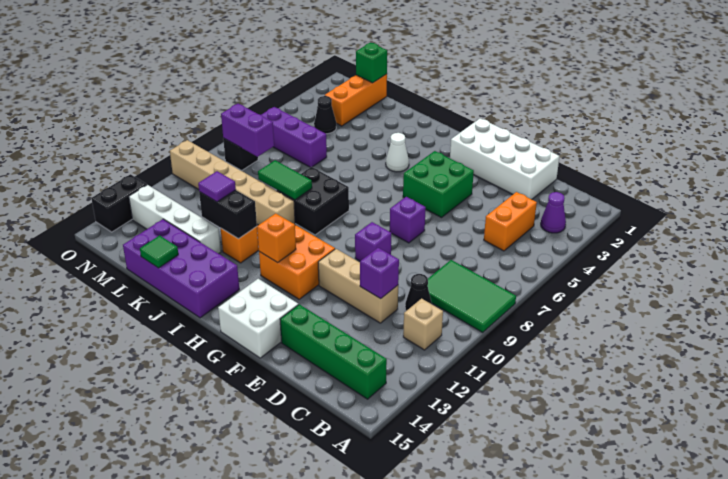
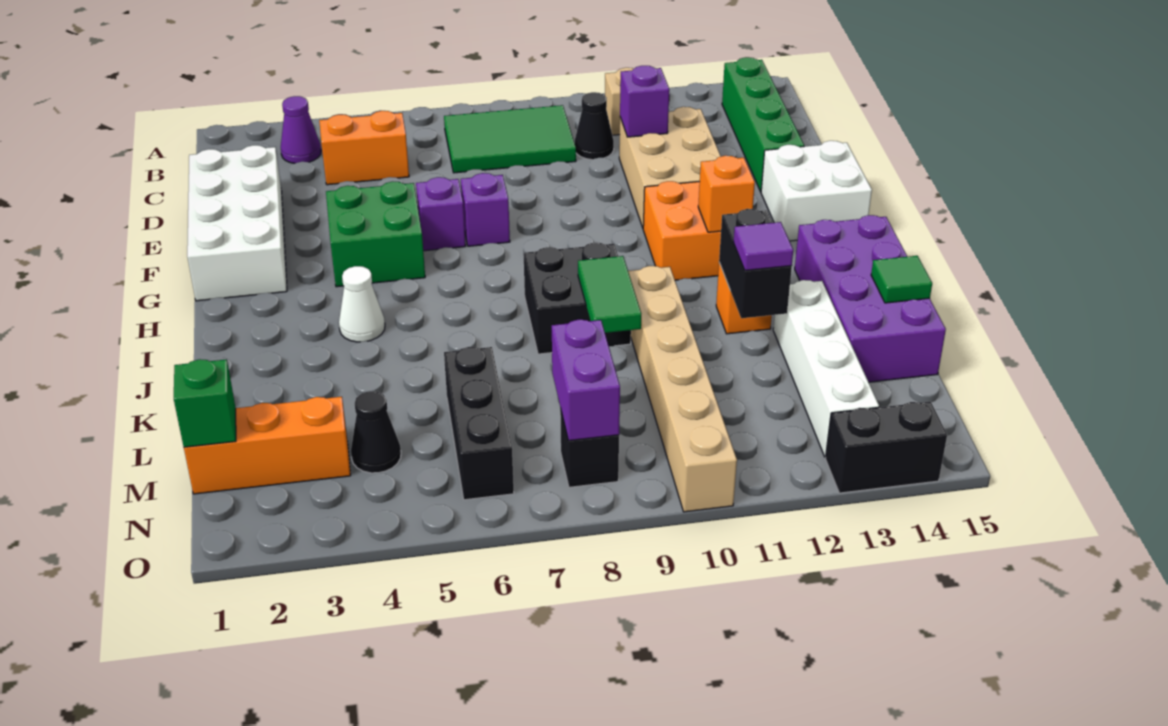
green tile A8:C9 level 1 -> green tile B7:C9 level 1
tan brick D11:F11 level 1 -> tan brick D11:F12 level 1
purple brick F9 level 1 -> purple brick F6 level 1
purple brick L6:N6 level 1 -> black brick L6:N6 level 1

